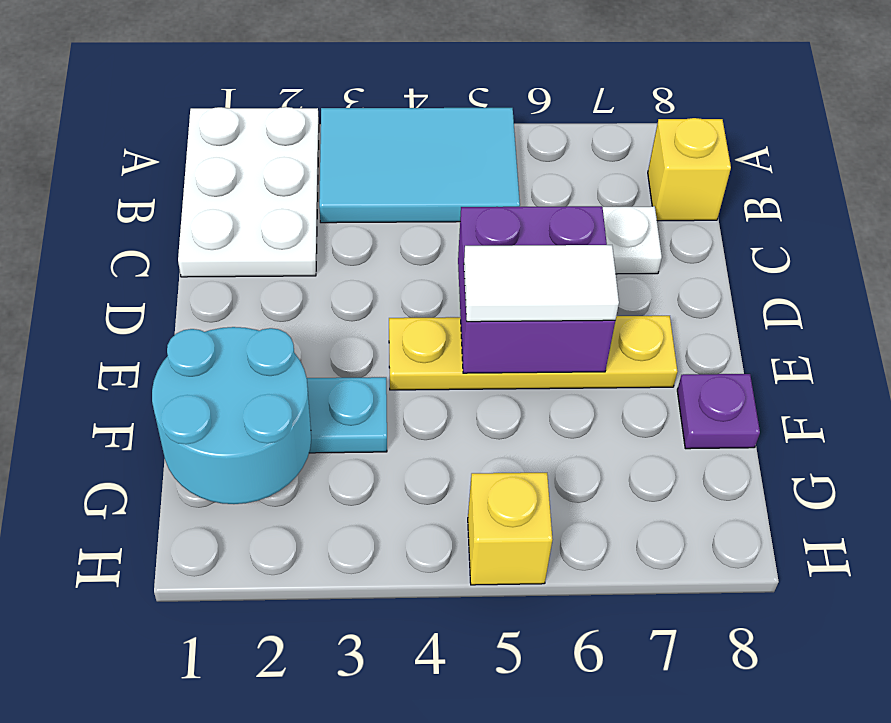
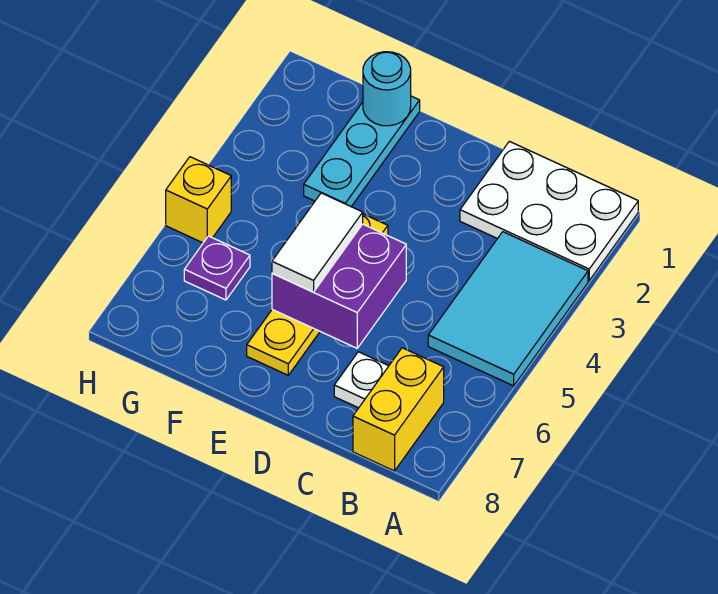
yellow brick B8 level 1 -> yellow brick B7:B8 level 1
cyan round brick F1:G2 level 2 -> cyan round brick F1 level 2
purple plate F8 level 1 -> purple plate G6 level 1

